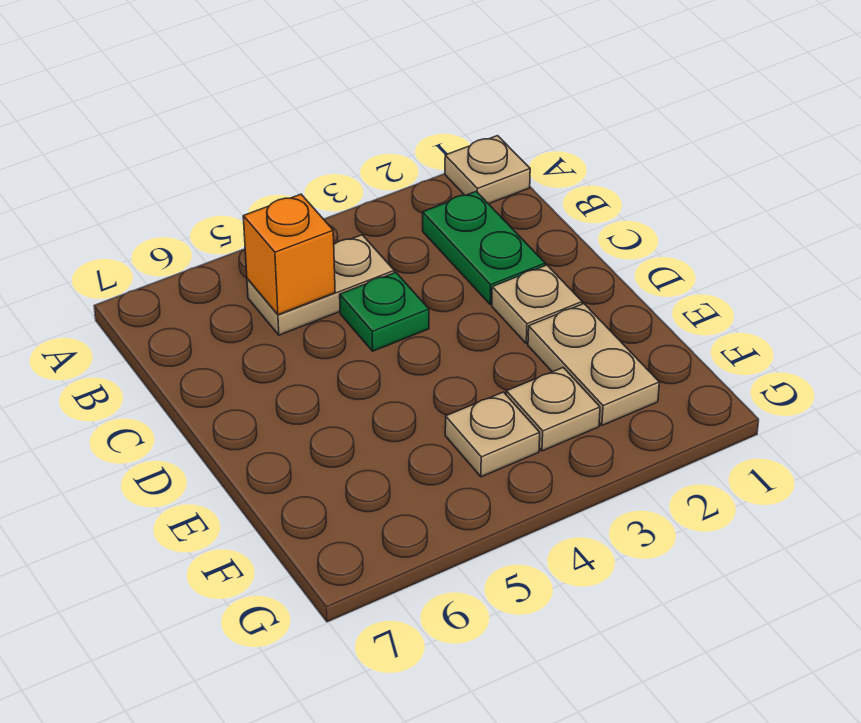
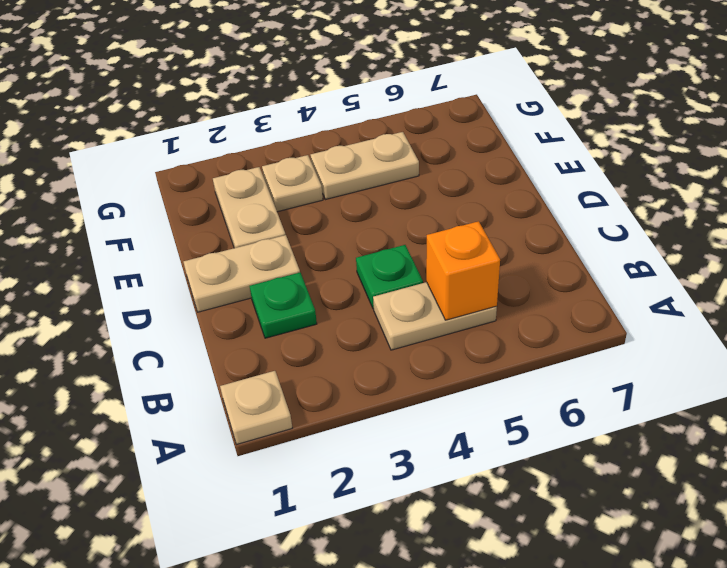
green plate B2:C2 level 1 -> green plate C2 level 1
tan plate D2 level 1 -> tan plate D1:D2 level 1
tan plate F4 level 1 -> tan plate F4:F5 level 1

